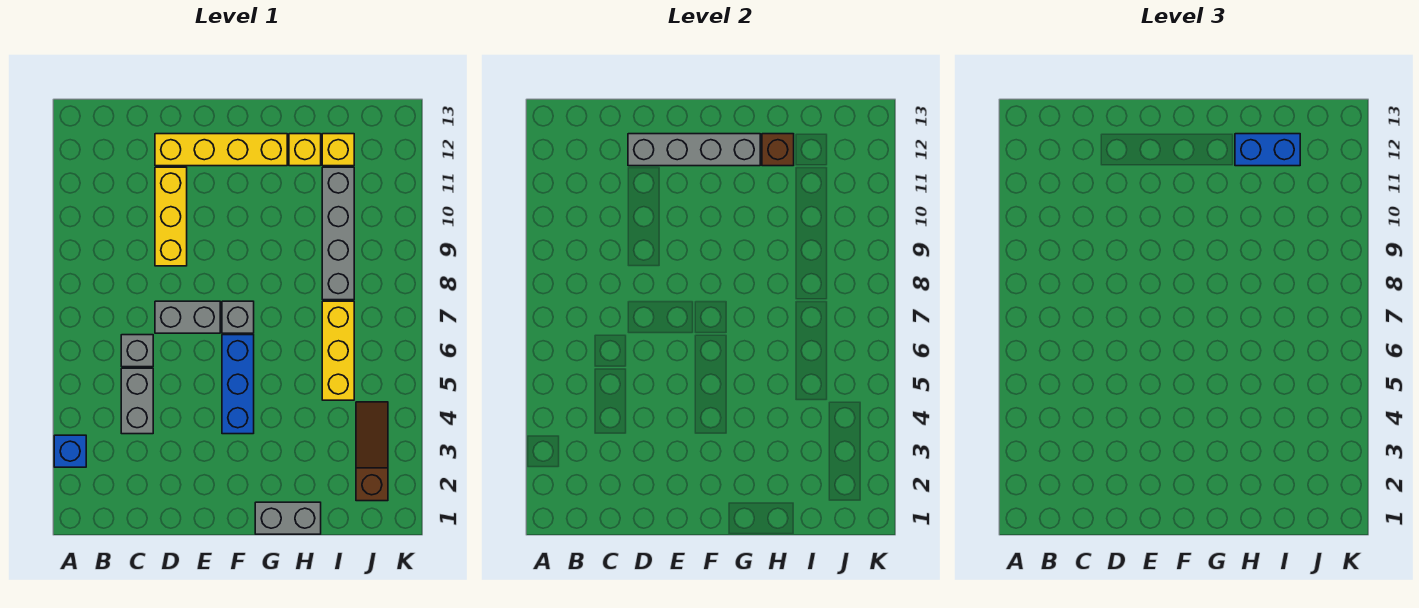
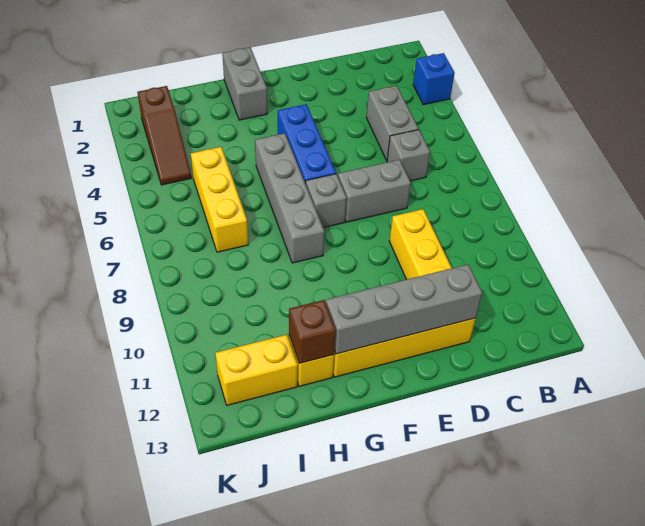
grey brick G1:H1 level 1 -> grey brick G1:G2 level 1
blue brick H12:I12 level 3 -> none
grey brick I8:I11 level 1 -> grey brick G5:G8 level 1
yellow brick I12 level 1 -> yellow brick I12:J12 level 1

